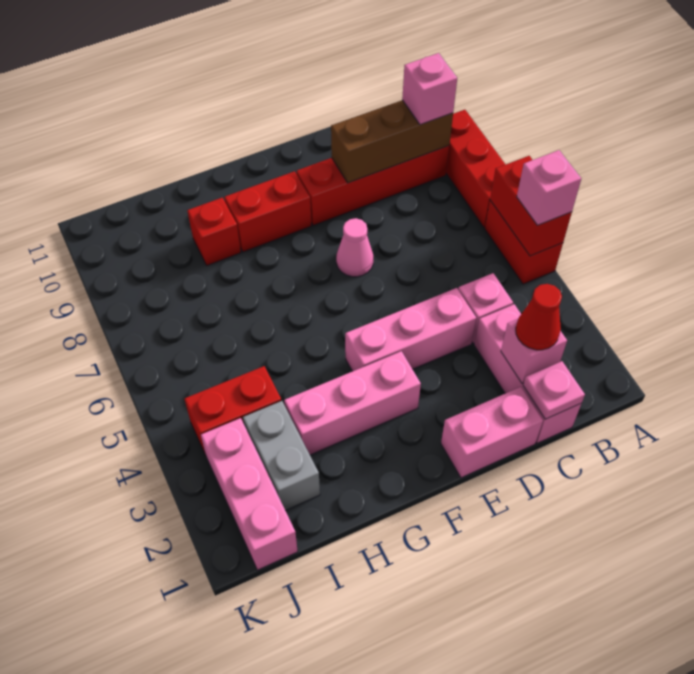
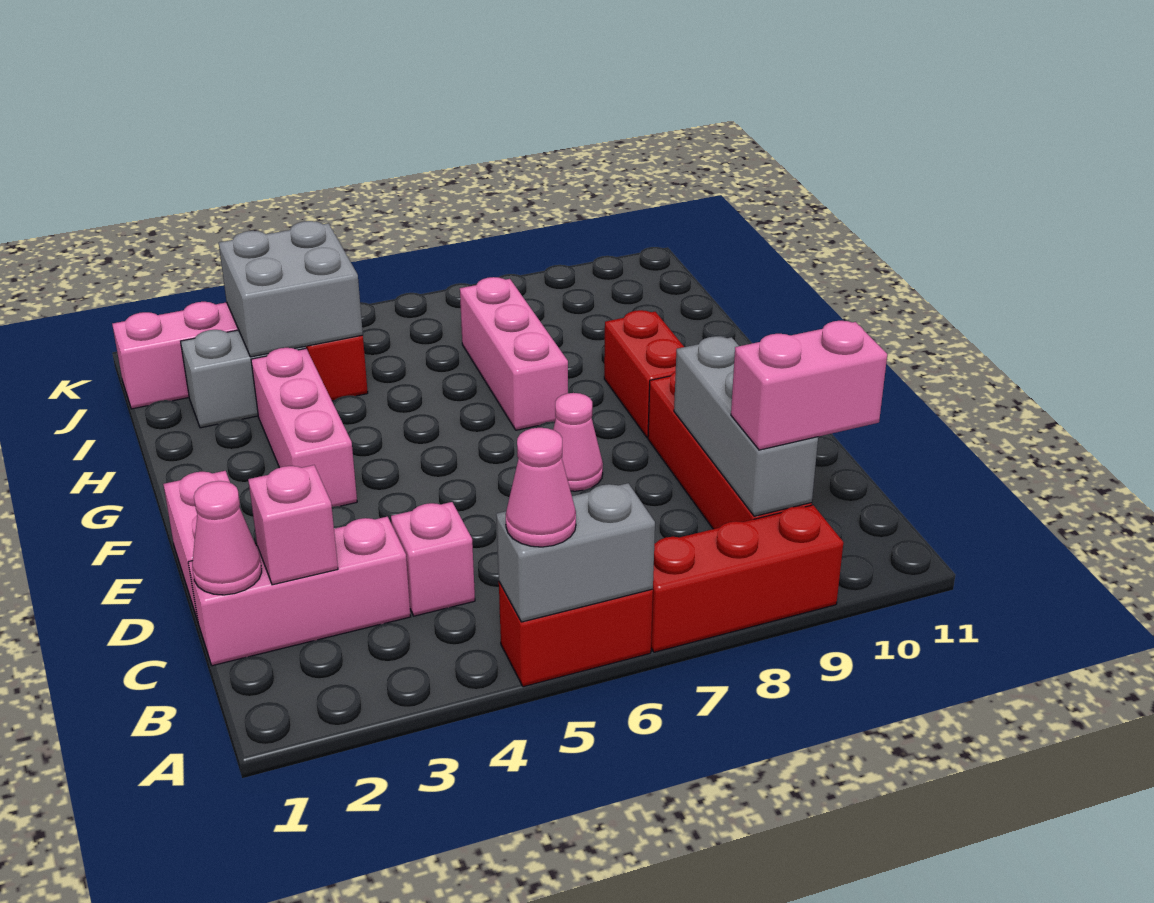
red brick A5:A6 level 2 -> grey brick A5:A6 level 2
pink brick A5 level 3 -> pink cone A5 level 3
brown brick B9:D9 level 2 -> grey brick B9:D9 level 2
pink brick B9 level 3 -> pink brick B9:B10 level 3
pink plate C1 level 2 -> pink cone C1 level 2
red cone C2 level 3 -> none
pink brick D4:F4 level 1 -> pink brick G7:I7 level 1
red brick H9 level 1 -> none
none -> grey brick I3:J4 level 2

